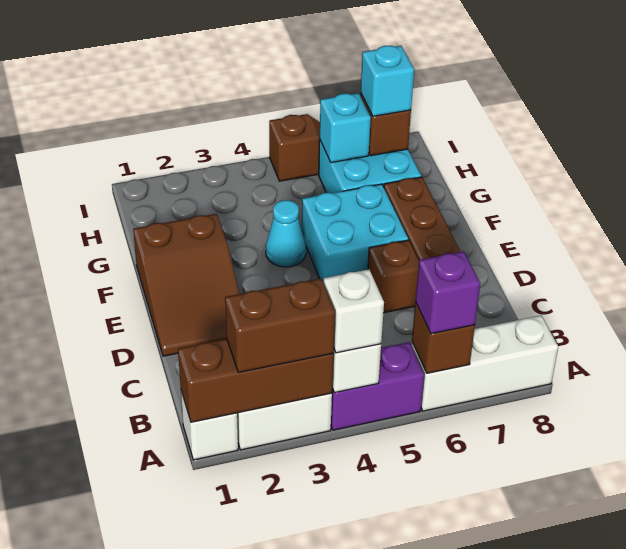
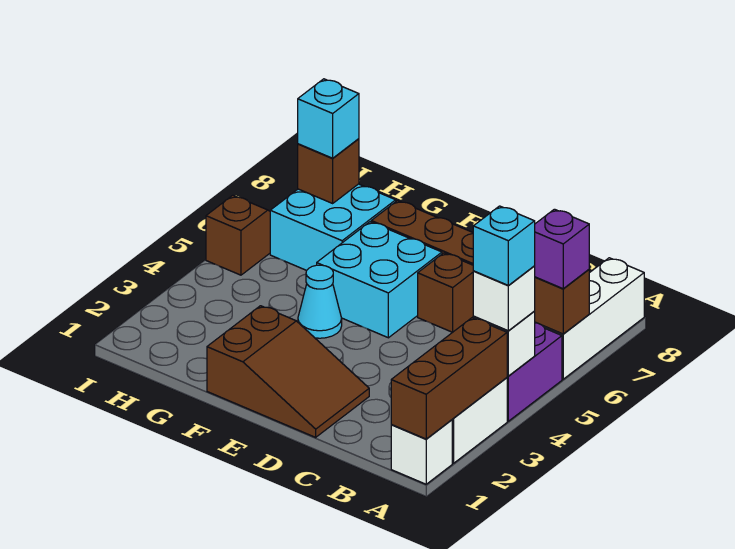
brown brick A2:A3 level 3 -> none
cyan brick H6 level 2 -> cyan brick A4 level 4

